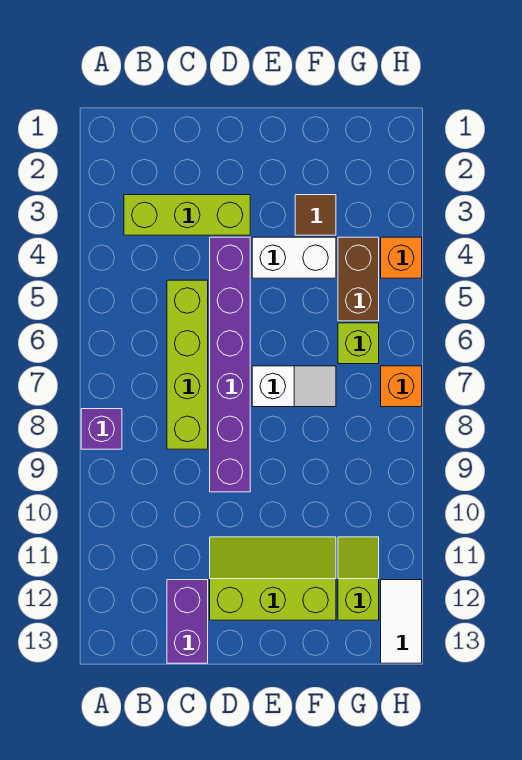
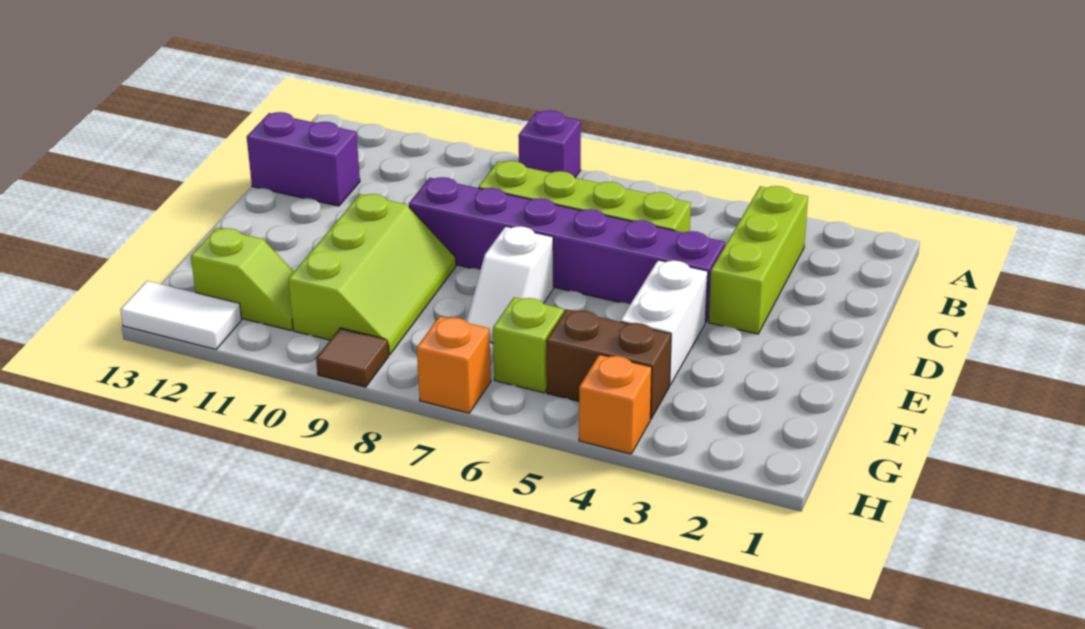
lime slope D11:F12 level 1 top 12 -> lime slope E9:G10 level 1 top 10
brown tile F3 level 1 -> brown tile H9 level 1

